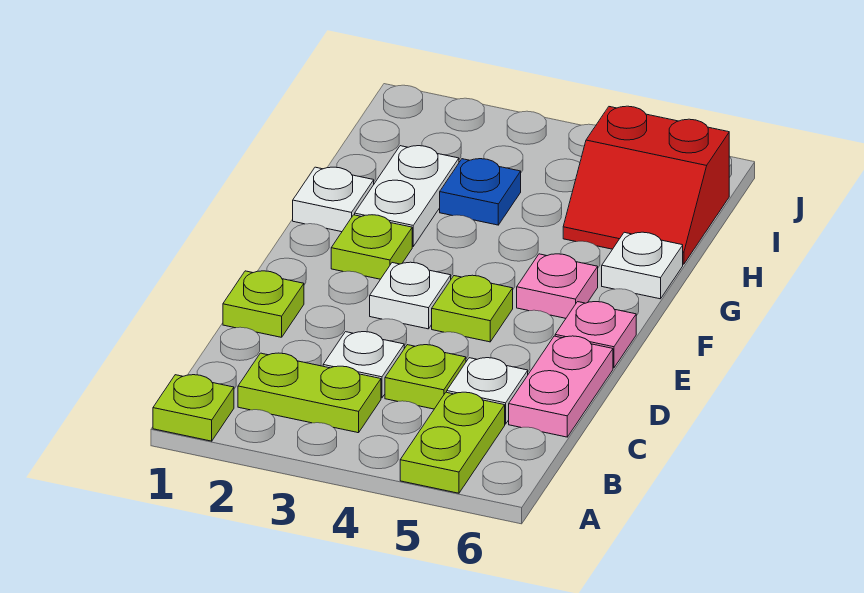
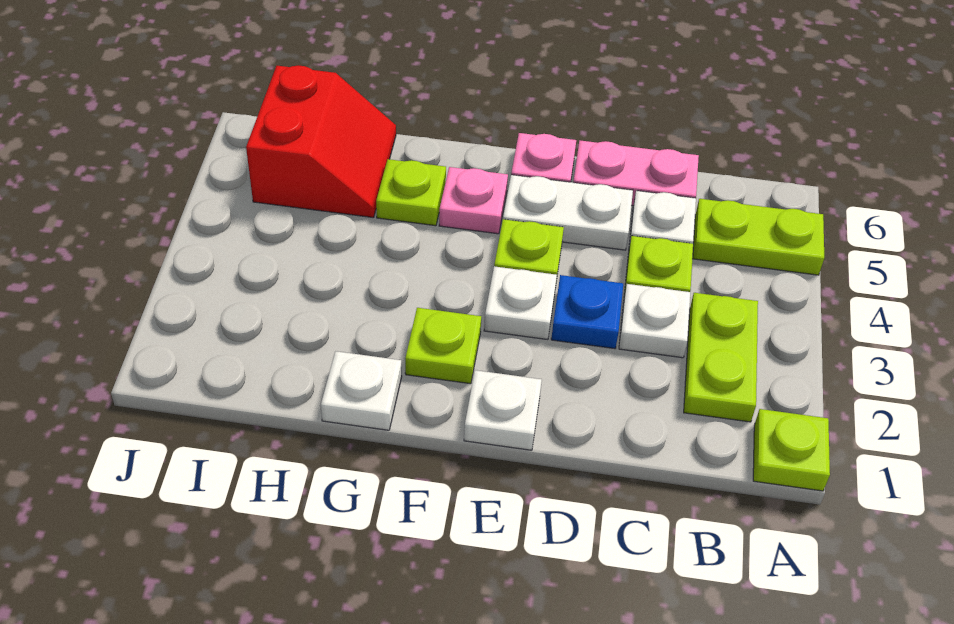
lime plate D1 level 1 -> lime plate G5 level 1
white plate G2:H2 level 1 -> white plate D5:E5 level 1
white plate G6 level 1 -> white plate E1 level 1
blue plate H3 level 1 -> blue plate D3 level 1

